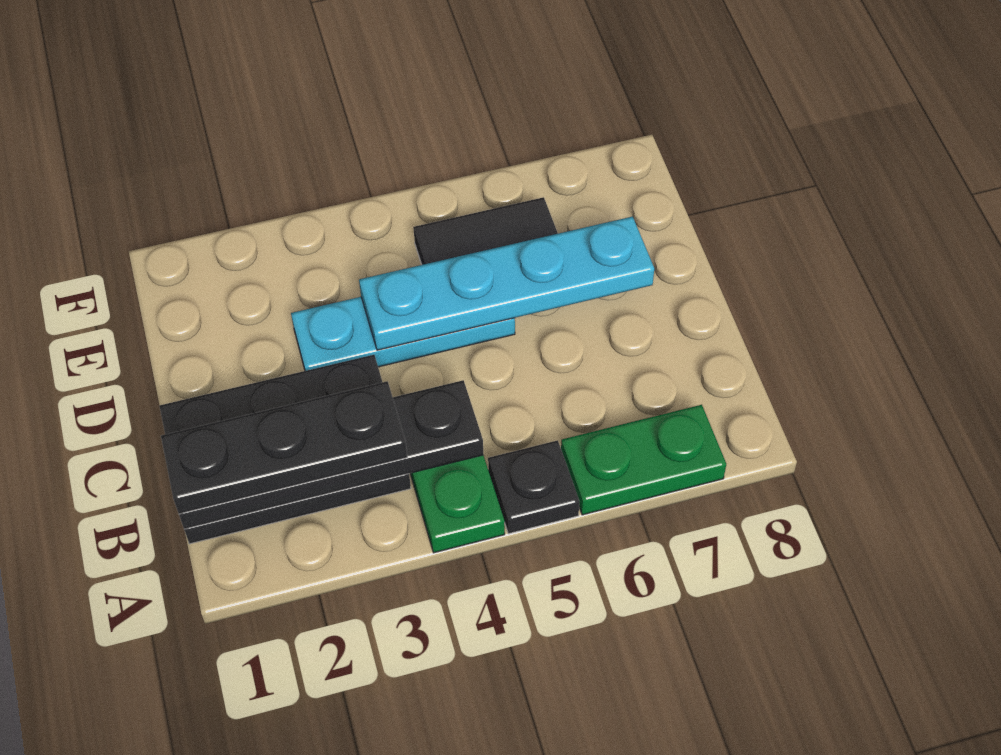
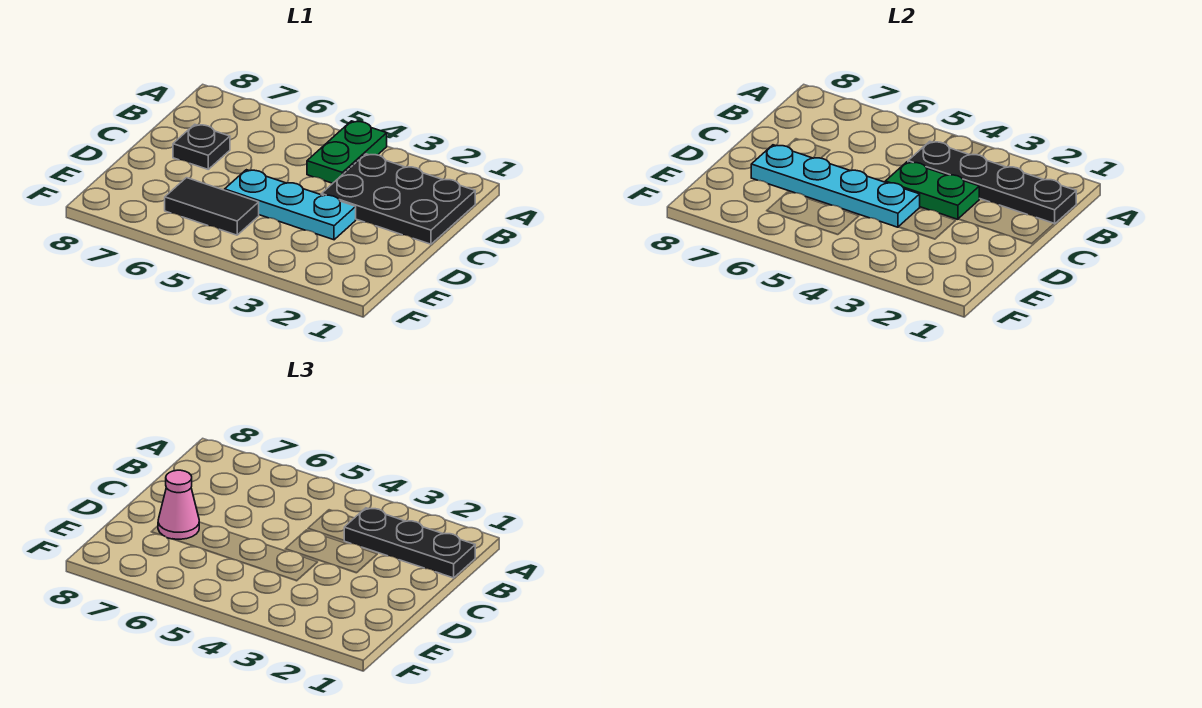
black plate A5 level 1 -> black plate C7 level 1
green plate A6:A7 level 1 -> green plate C3:C4 level 2
none -> pink cone D7 level 3

